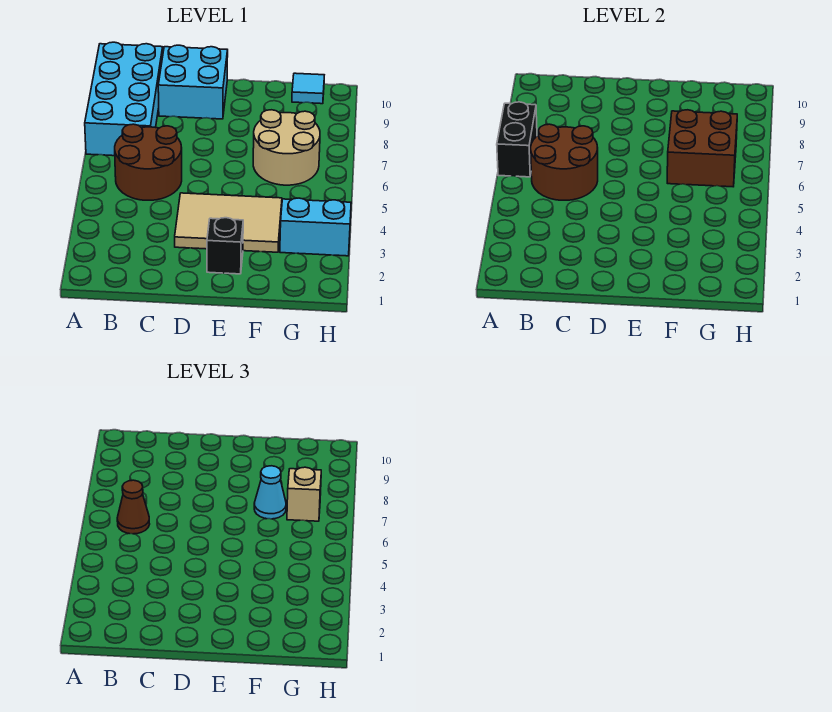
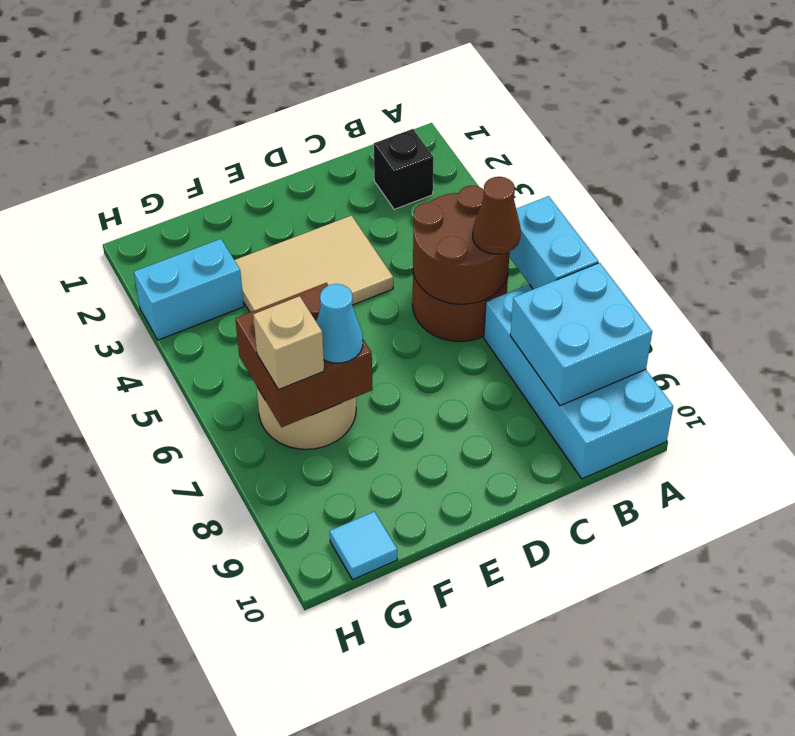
black brick A6:A7 level 2 -> cyan brick A6:A7 level 2
cyan brick C9:D10 level 1 -> cyan brick A8:B9 level 2
black brick E2 level 1 -> black brick B2 level 1

